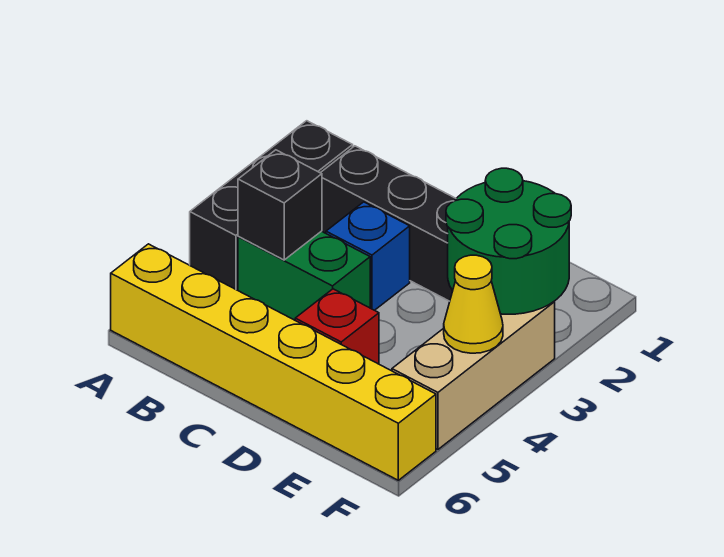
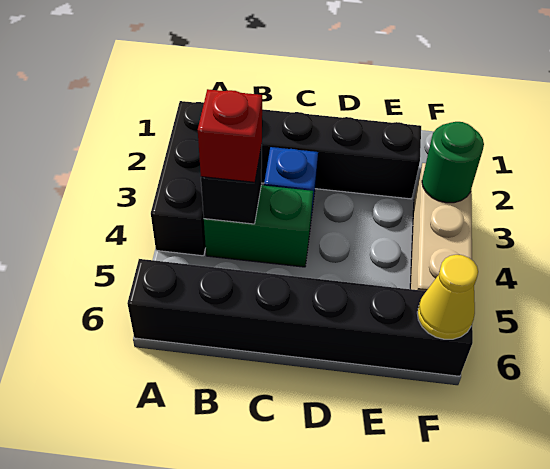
yellow brick A6:F6 level 1 -> black brick A6:F6 level 1
red brick D5 level 1 -> red brick B4 level 3
green round brick E2:F3 level 2 -> green round brick F3 level 2
yellow cone F4 level 2 -> yellow cone F6 level 2

